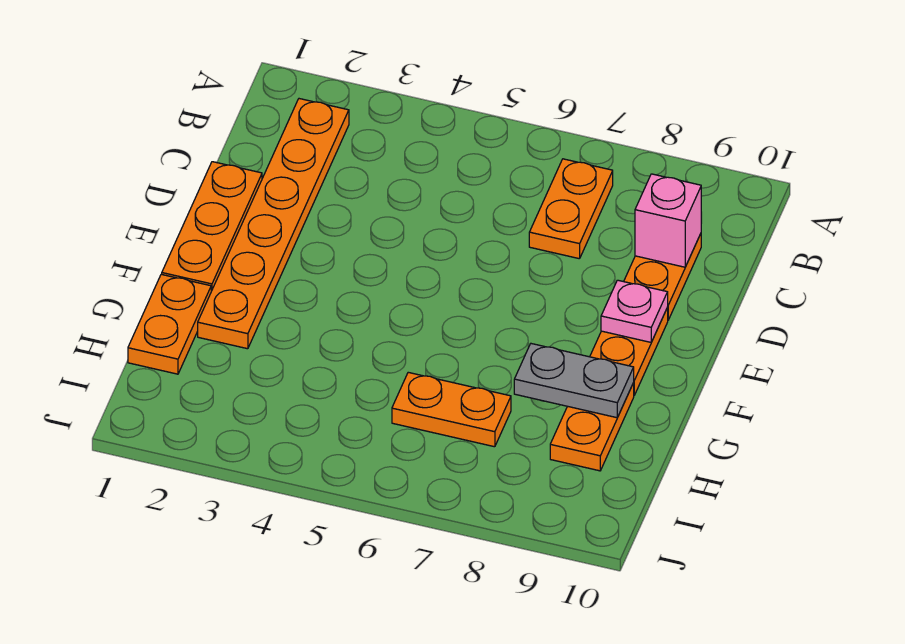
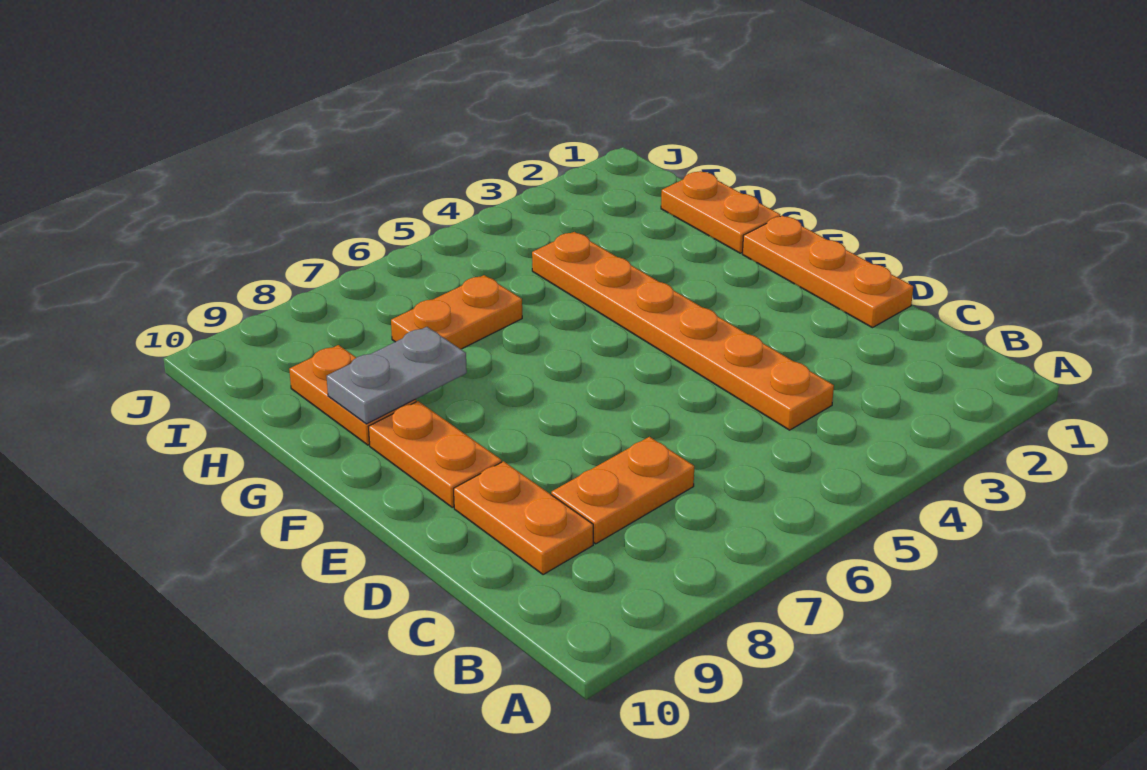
orange plate B2:G2 level 1 -> orange plate C4:H4 level 1
orange plate B7:C7 level 1 -> orange plate C7:C8 level 1
pink brick C9 level 2 -> none
pink plate E9 level 2 -> none

